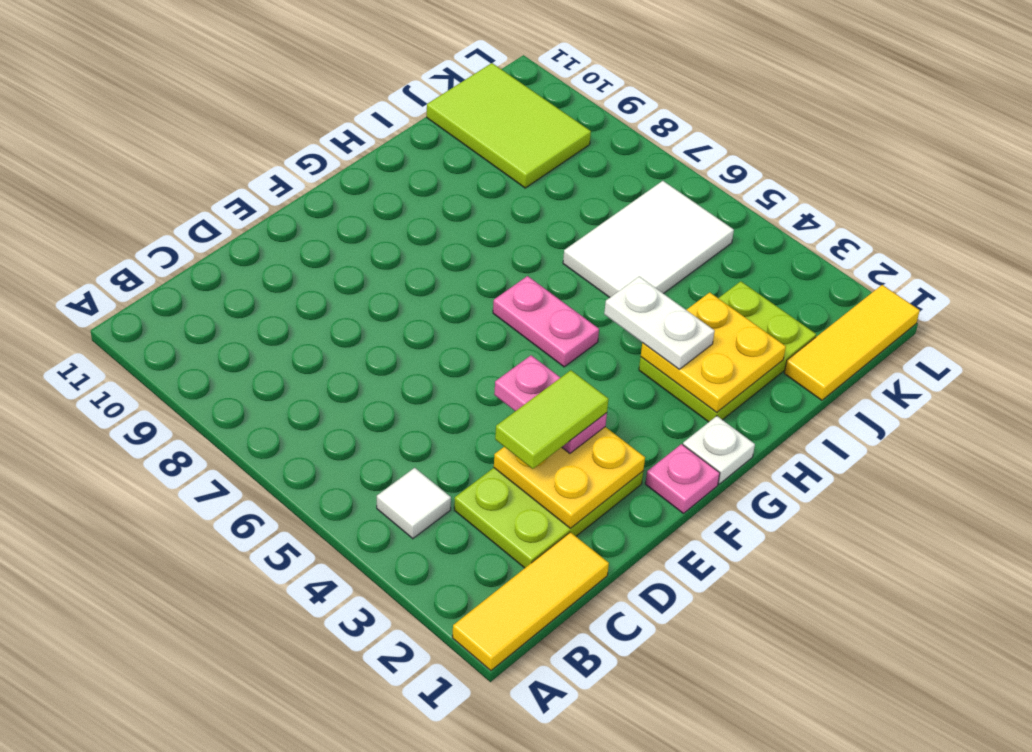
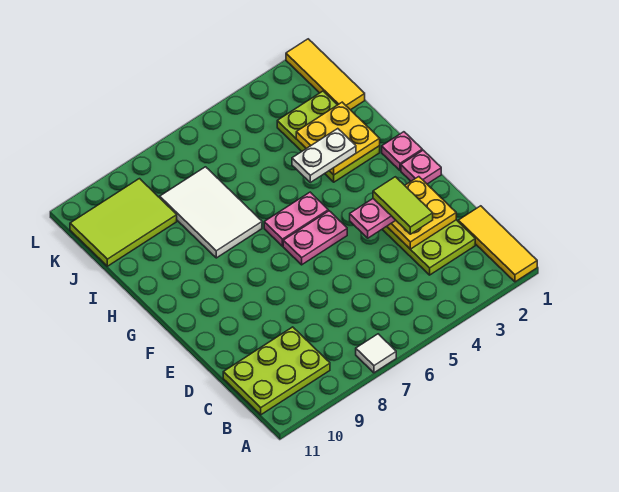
white tile B4 level 1 -> white tile A7 level 1
none -> lime plate B9:C11 level 1
none -> pink plate F5:F6 level 1
white plate G1 level 1 -> pink plate G1 level 1
white tile I5:K6 level 1 -> white tile H7:J8 level 1

